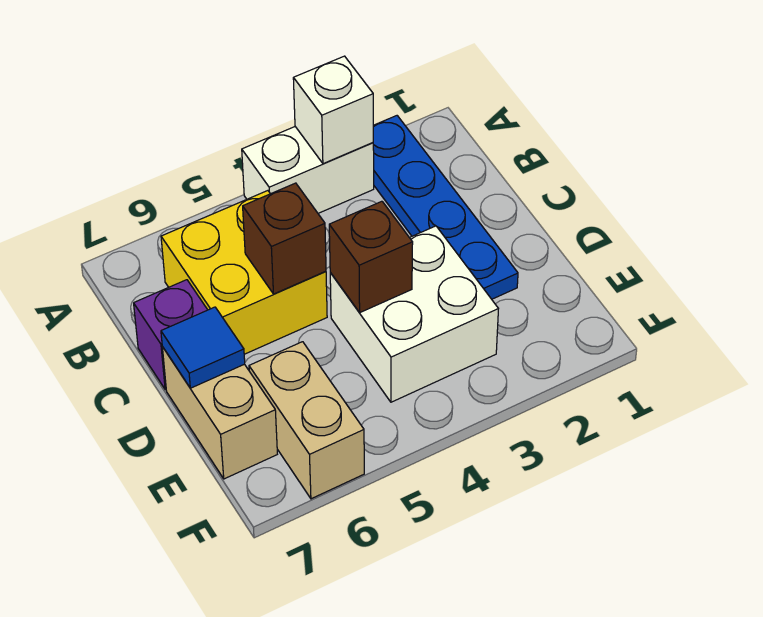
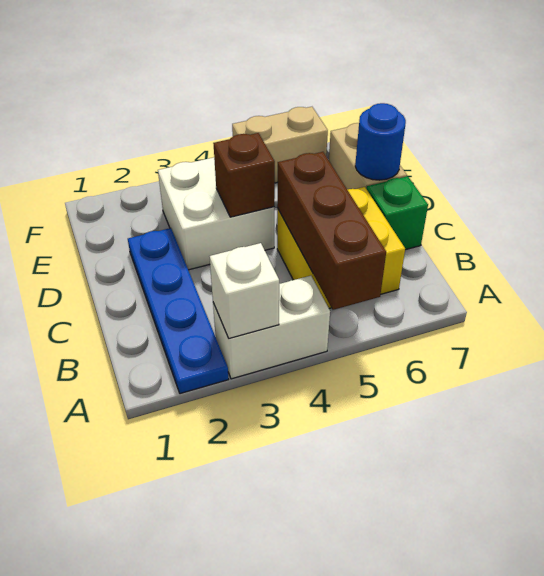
brown brick C5 level 2 -> brown brick A5:C5 level 2
purple brick C7 level 1 -> green brick C7 level 1
blue tile D7 level 2 -> blue round brick D7 level 2
tan brick E6:F6 level 1 -> tan brick F5:F6 level 1

